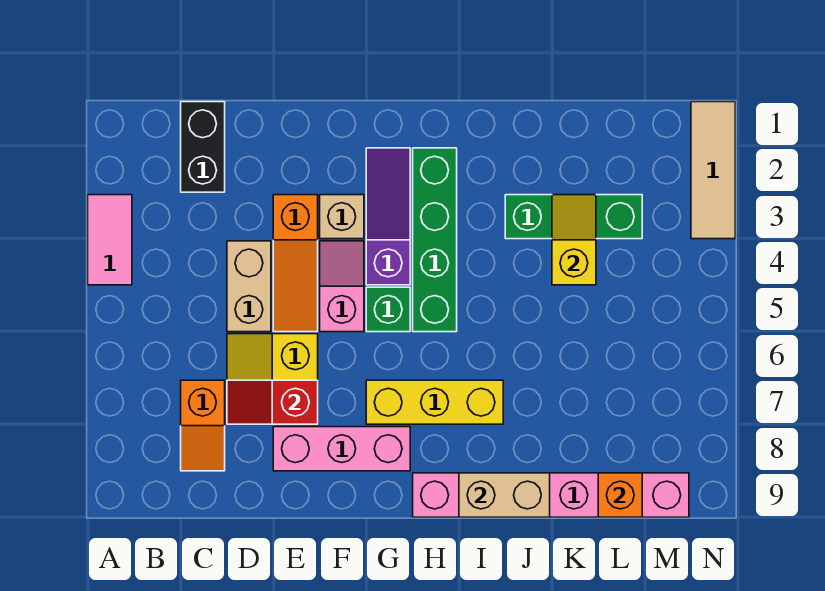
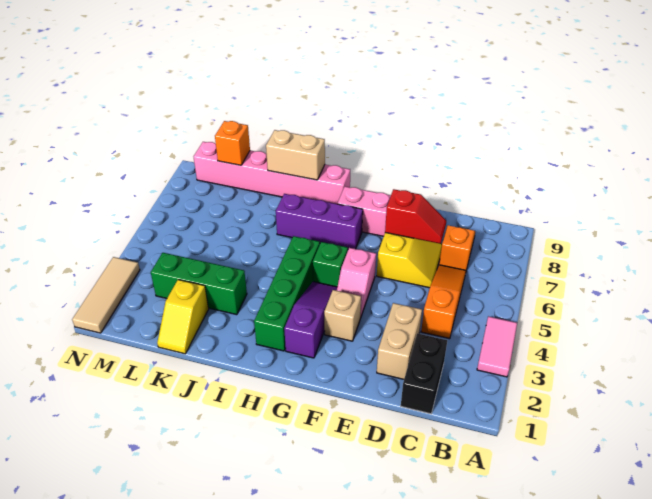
tan brick D4:D5 level 1 -> tan brick D2:D3 level 1
orange slope E3:E5 level 1 top 3 -> orange slope C4:C6 level 1 top 4
purple slope G2:G4 level 1 top 4 -> purple slope G2:G4 level 1 top 2
yellow brick G7:I7 level 1 -> purple brick G7:I7 level 1
yellow slope K3:K4 level 2 top 4 -> yellow slope K1:K2 level 1 top 2

